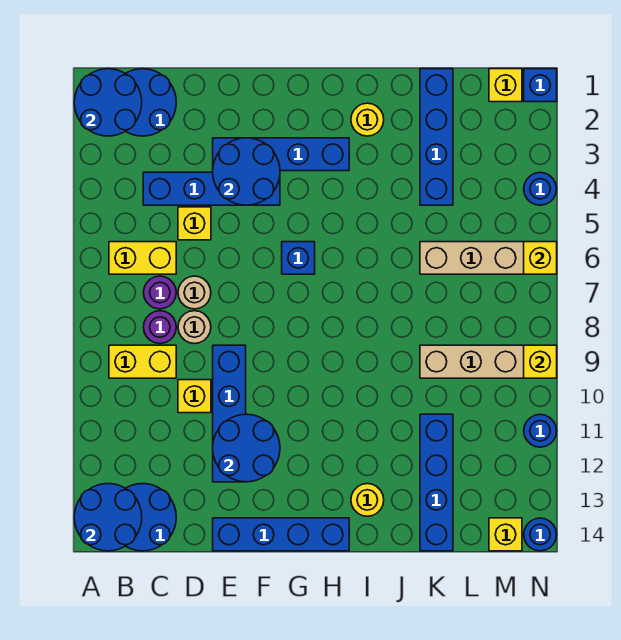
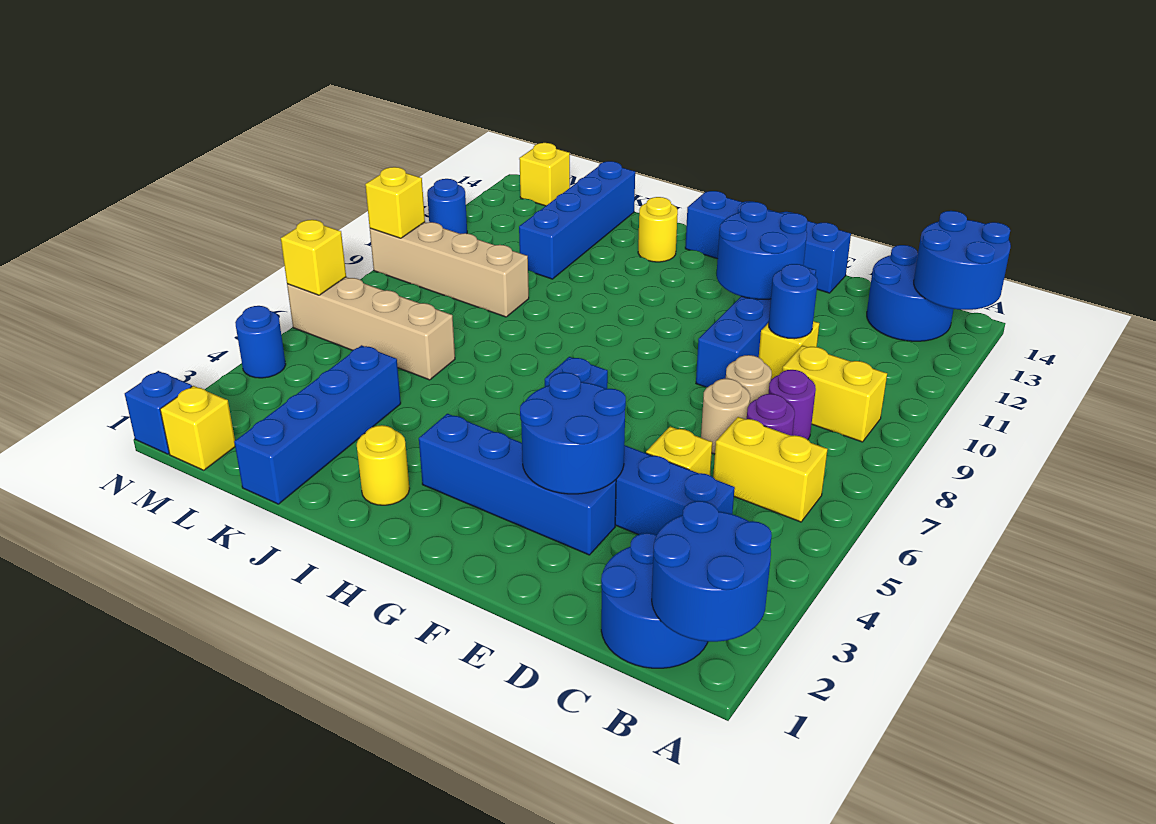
blue round brick N14 level 1 -> blue round brick D10 level 2

